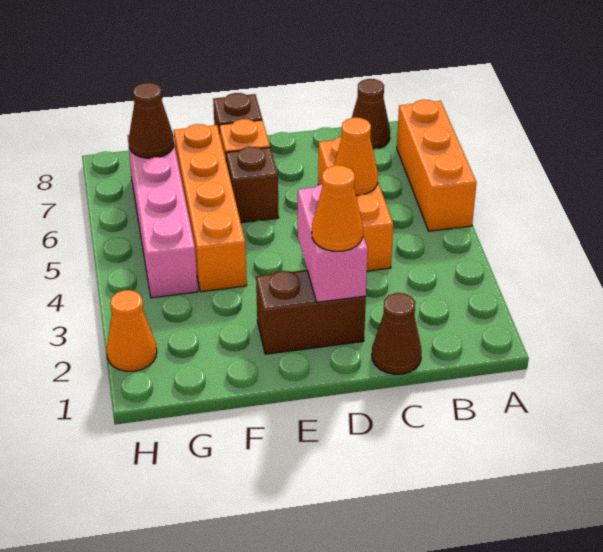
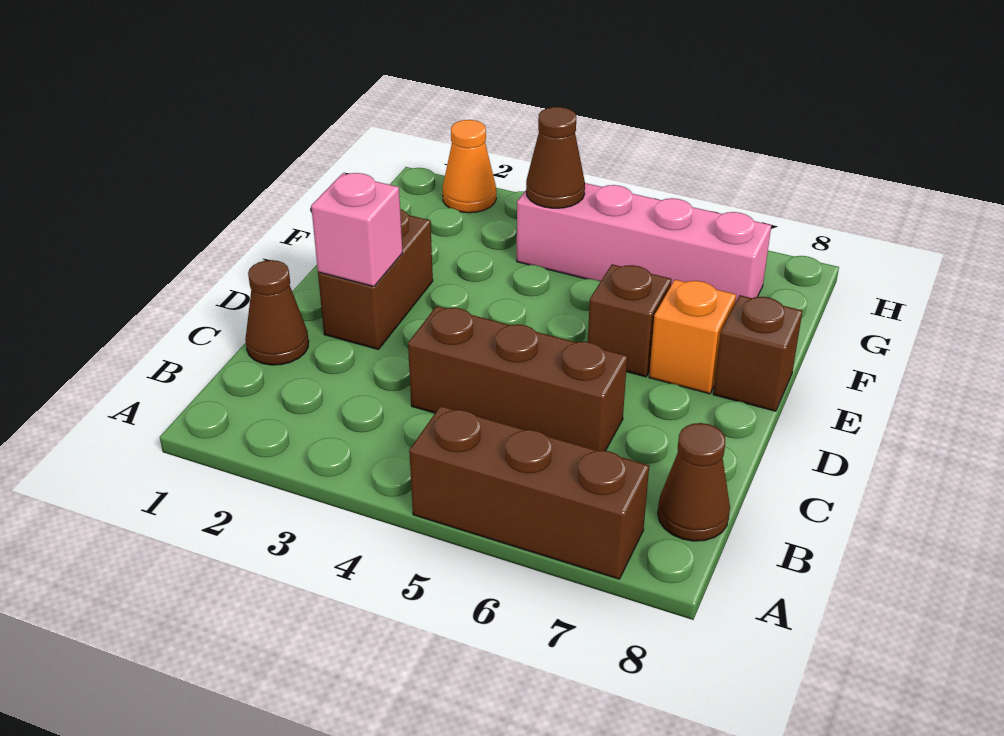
orange brick A5:A7 level 1 -> brown brick A5:A7 level 1
orange brick C4:C6 level 1 -> brown brick C4:C6 level 1
orange cone C5 level 2 -> none
pink brick D2:D3 level 2 -> pink brick D2 level 2
orange cone D2 level 3 -> none
orange brick F4:F7 level 1 -> none
brown cone G7 level 2 -> brown cone G4 level 2

